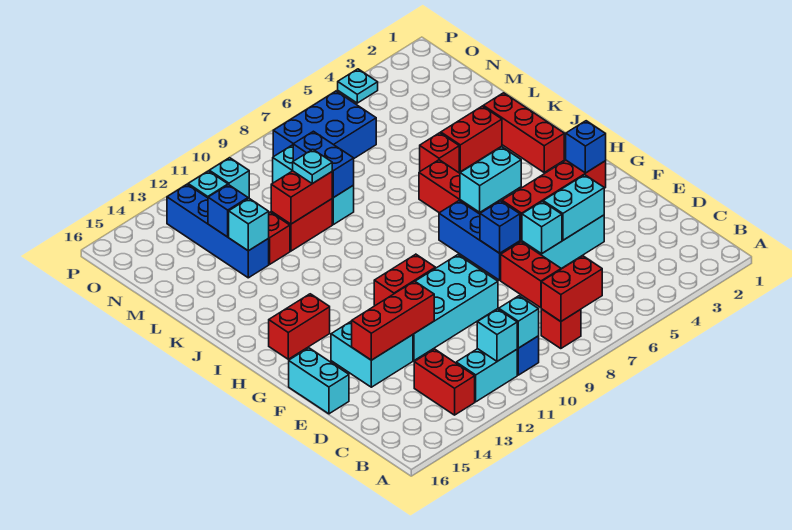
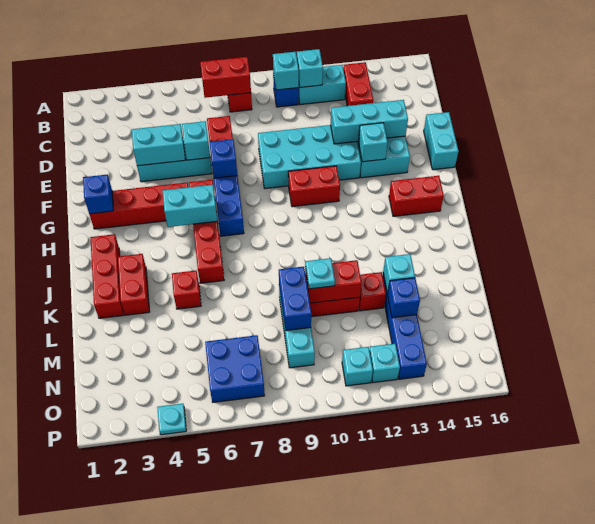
red brick E12:E14 level 2 -> cyan brick E12:E14 level 2
none -> cyan brick F13 level 2
red brick K3:K4 level 1 -> red brick J3:K3 level 1
blue brick N6:O8 level 1 -> blue brick N6:O7 level 1

